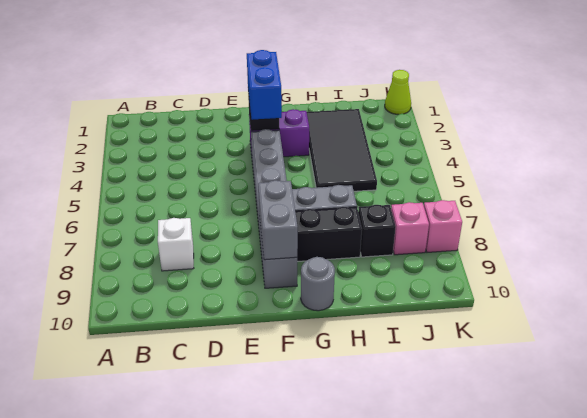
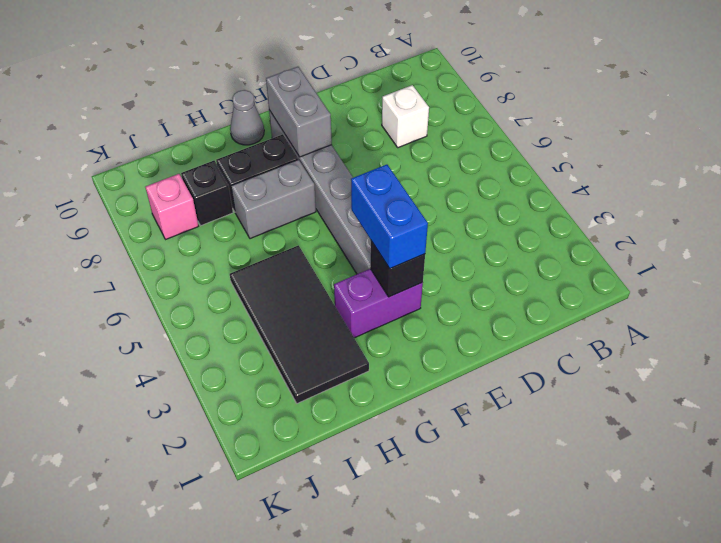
grey round brick G10 level 1 -> grey cone G10 level 1
lime cone K1 level 1 -> none
pink brick K8 level 1 -> none

